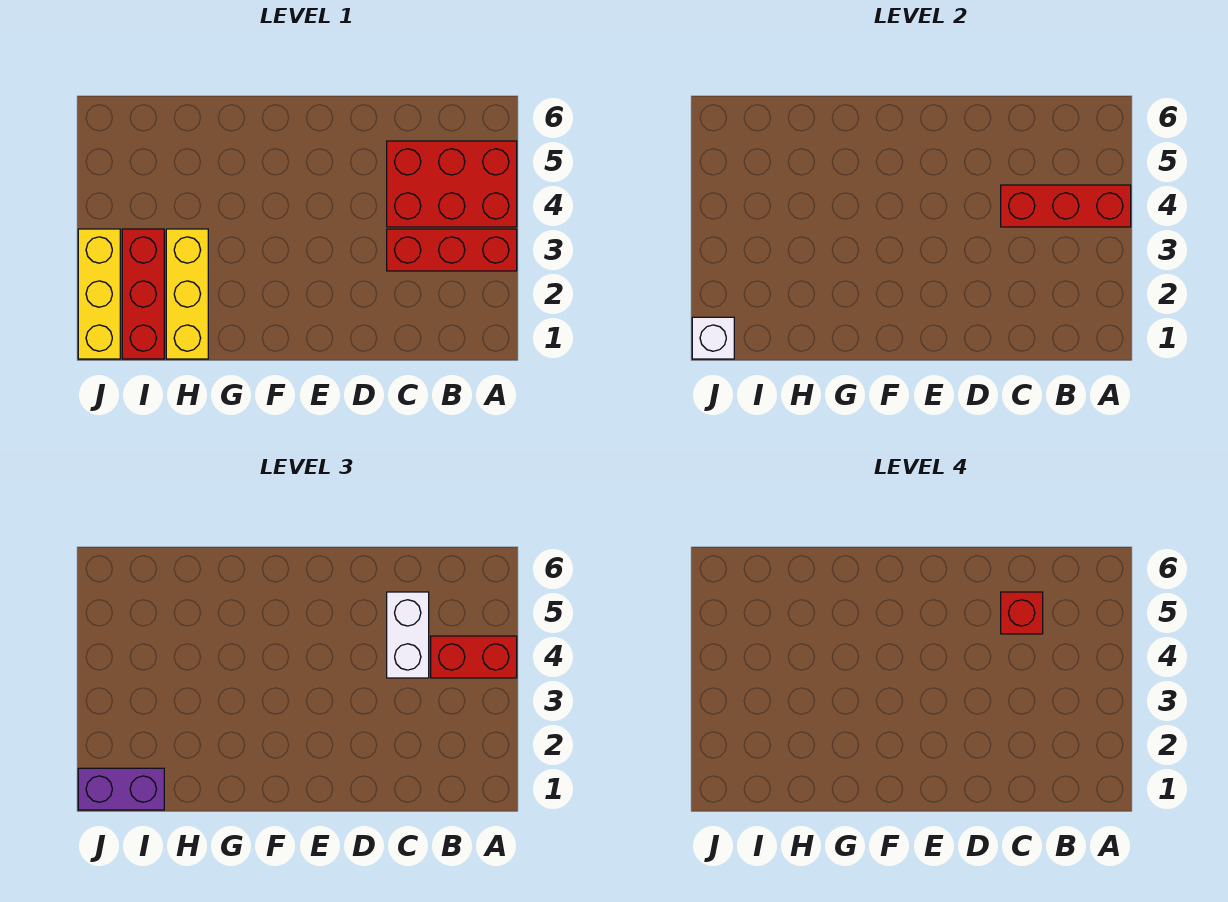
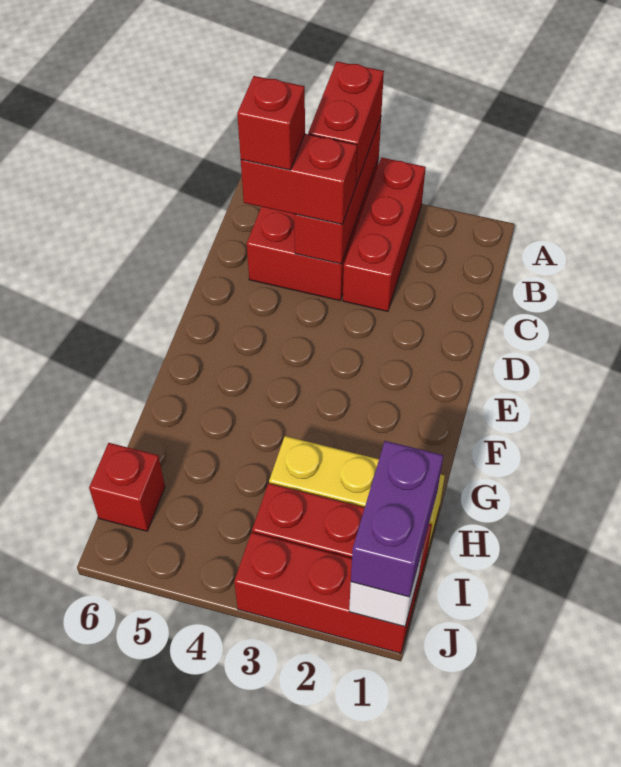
white brick C4:C5 level 3 -> red brick C4:C5 level 3
none -> red brick I6 level 1
yellow brick J1:J3 level 1 -> red brick J1:J3 level 1

